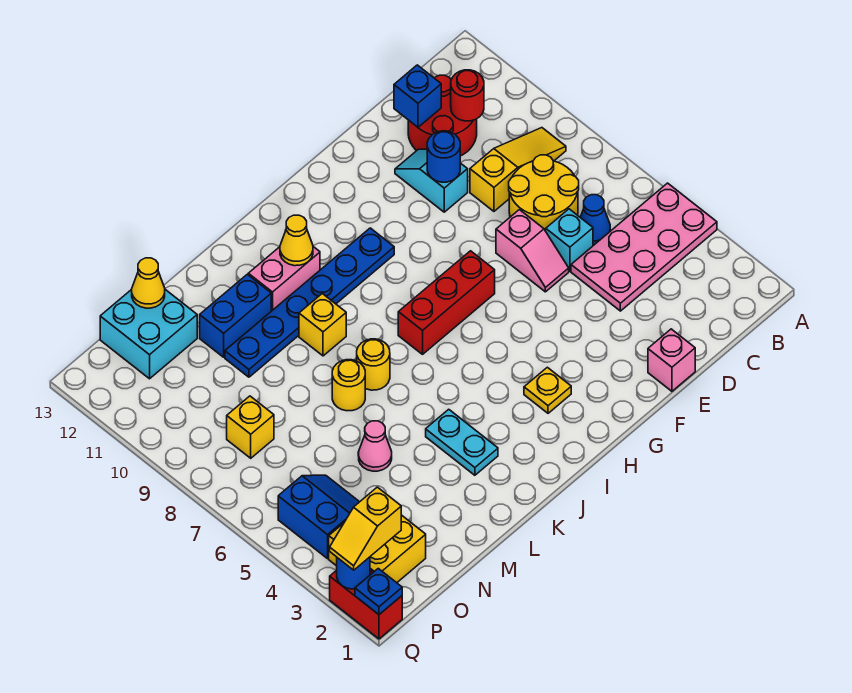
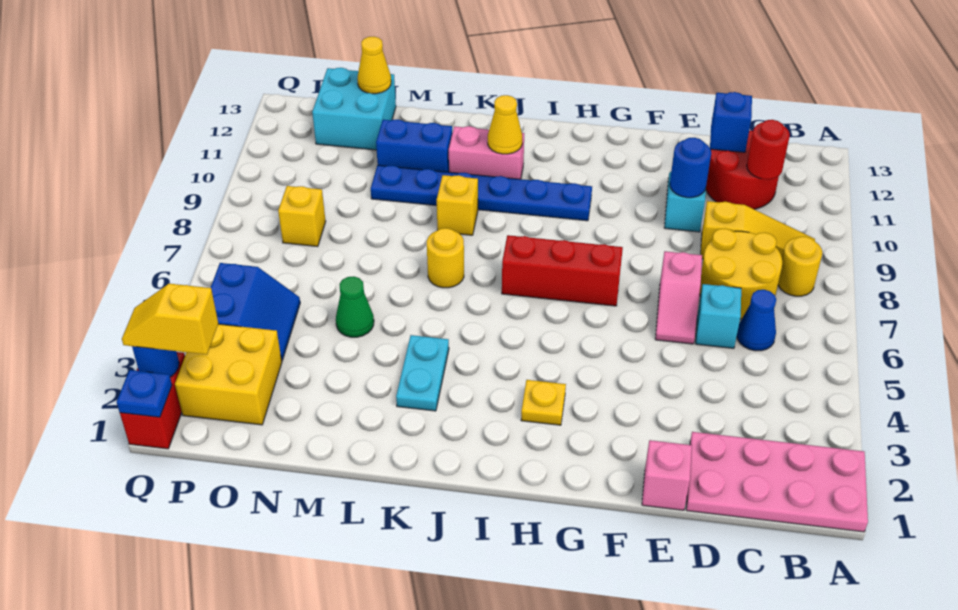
pink plate A4:D5 level 1 -> pink plate A1:D2 level 1
yellow round brick L7 level 1 -> yellow round brick B8 level 1
pink cone M5 level 1 -> green cone M5 level 1

